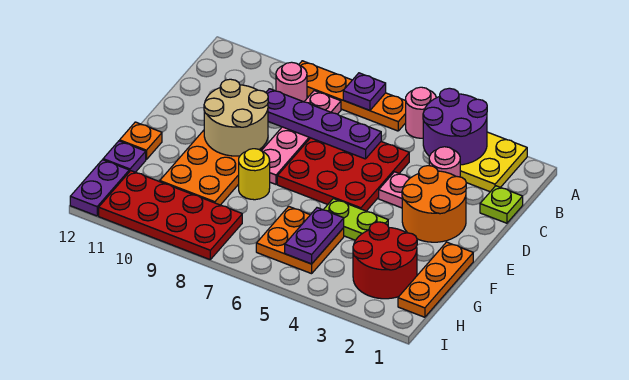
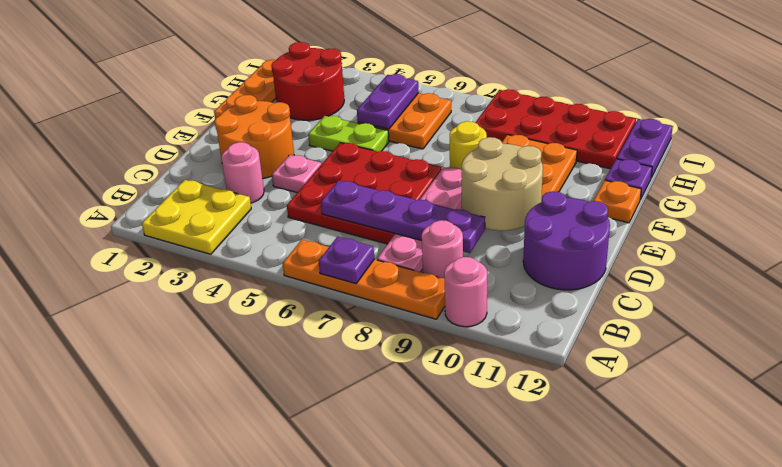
purple round brick A3:B4 level 2 -> purple round brick C11:D12 level 1
pink round brick A5 level 1 -> pink round brick A10 level 1
lime plate C1 level 1 -> none

